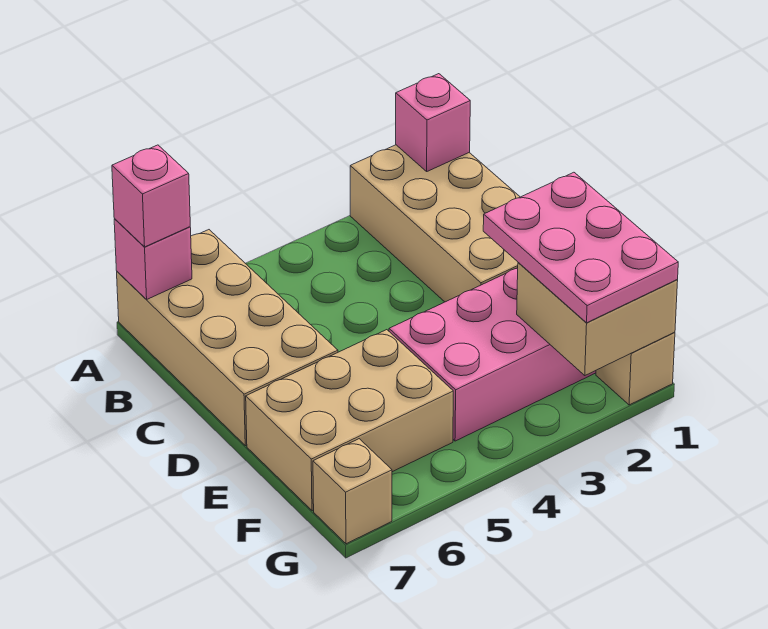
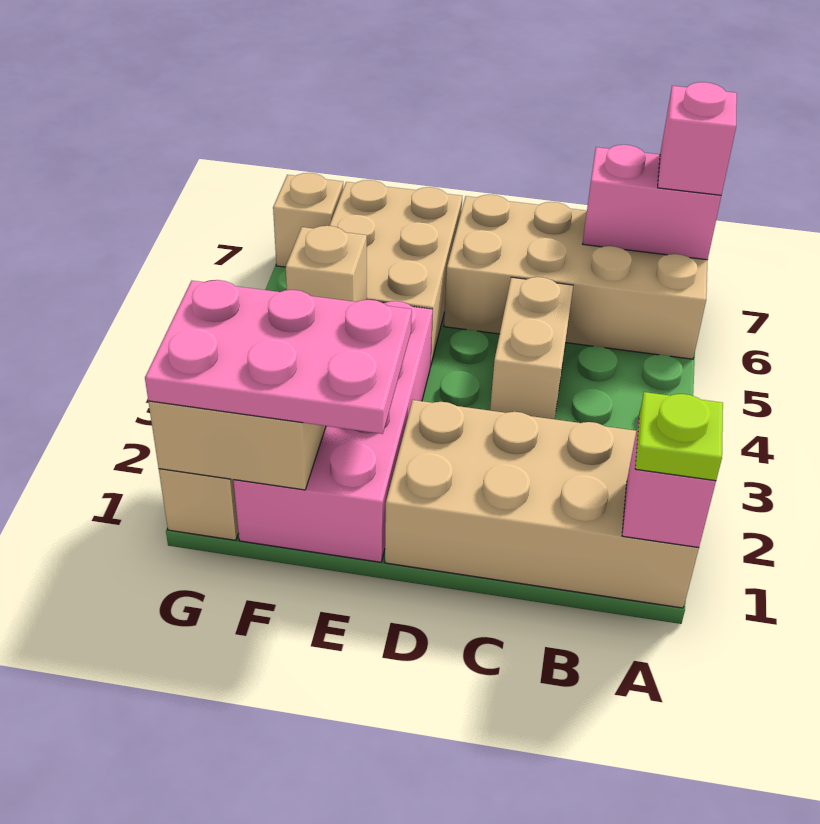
none -> lime plate A1 level 3
pink brick A7 level 2 -> pink brick A7:B7 level 2
none -> tan brick C4:C5 level 1
none -> tan brick F4 level 2

